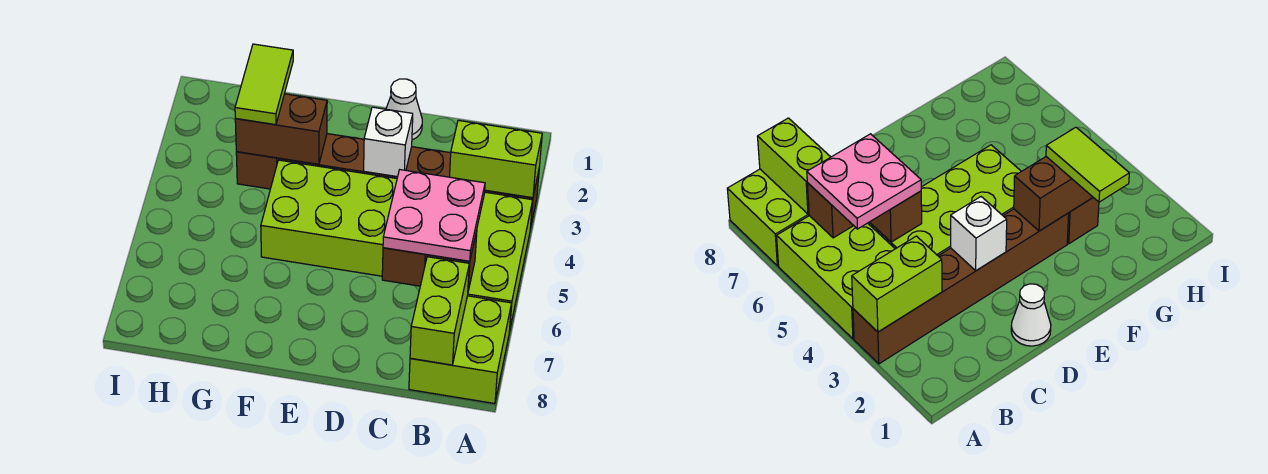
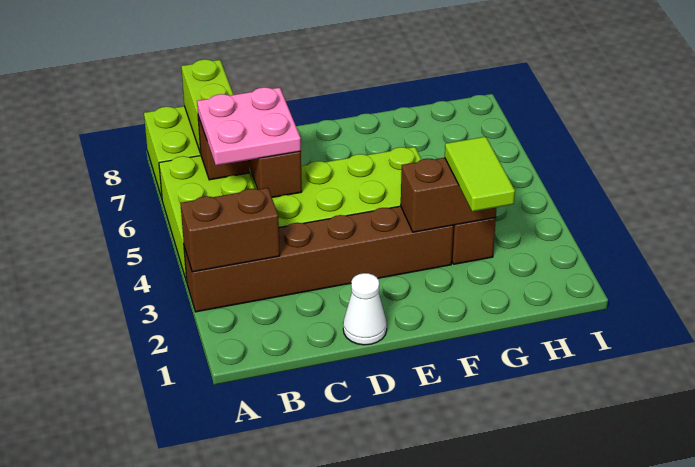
lime brick A3:B3 level 2 -> brown brick A3:B3 level 2
white brick D3 level 2 -> none

